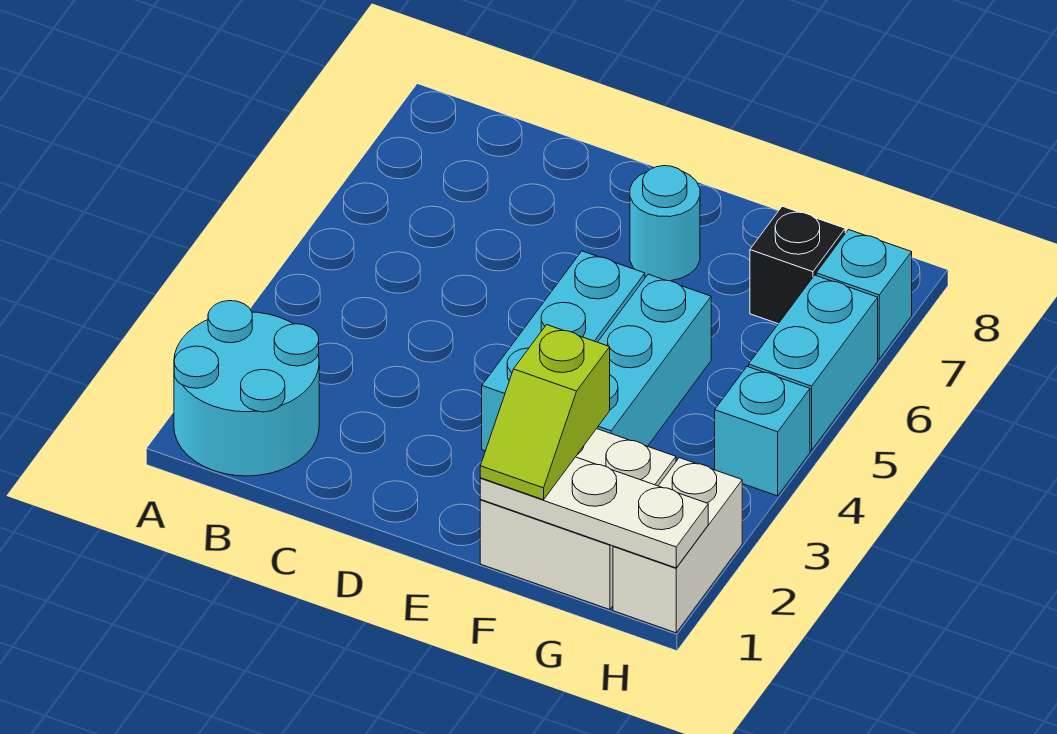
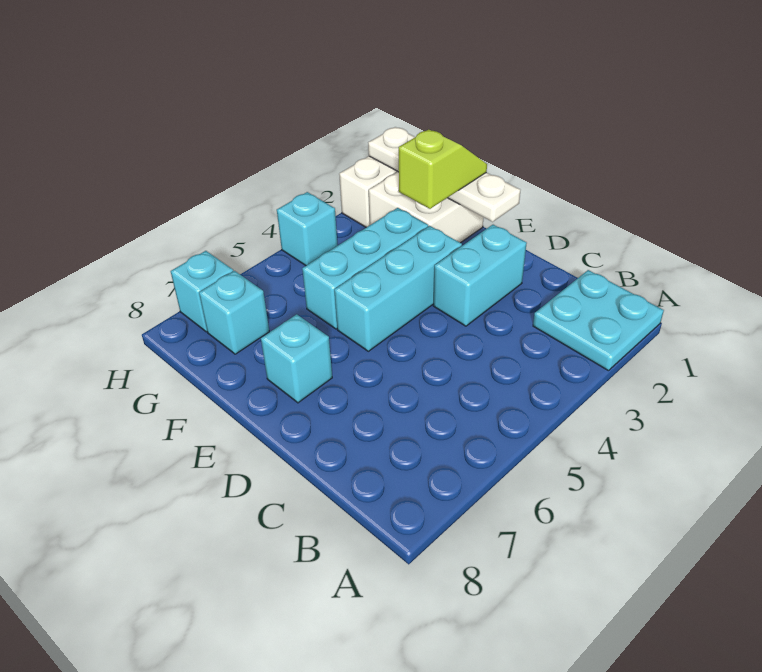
cyan round brick A1:B2 level 1 -> cyan plate A1:B2 level 1
cyan round brick E7 level 1 -> cyan brick E7 level 1
white plate F1:H1 level 2 -> white plate E1:H1 level 2
black brick G7 level 1 -> cyan brick G7 level 1
cyan brick H5:H6 level 1 -> cyan brick D2:D3 level 1

